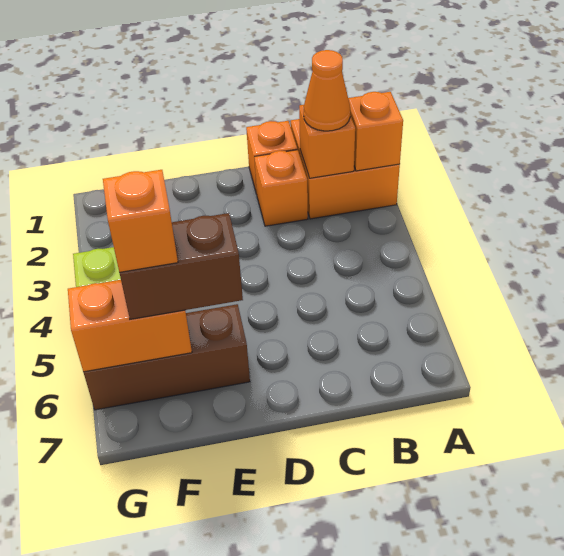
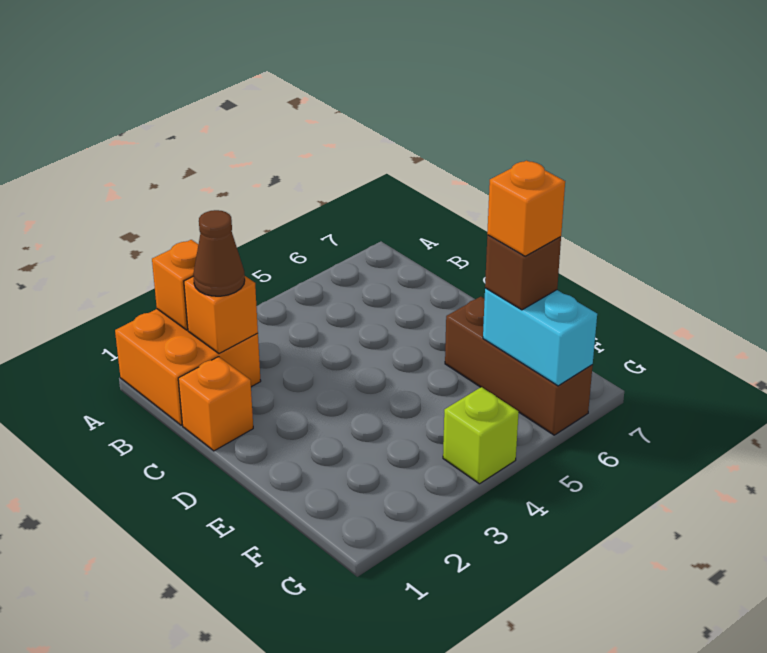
orange cone B2 level 3 -> brown cone B2 level 3
orange brick C2 level 1 -> none
brown brick E6:F6 level 3 -> brown brick F6 level 3
orange brick F6:G6 level 2 -> cyan brick F6:G6 level 2

